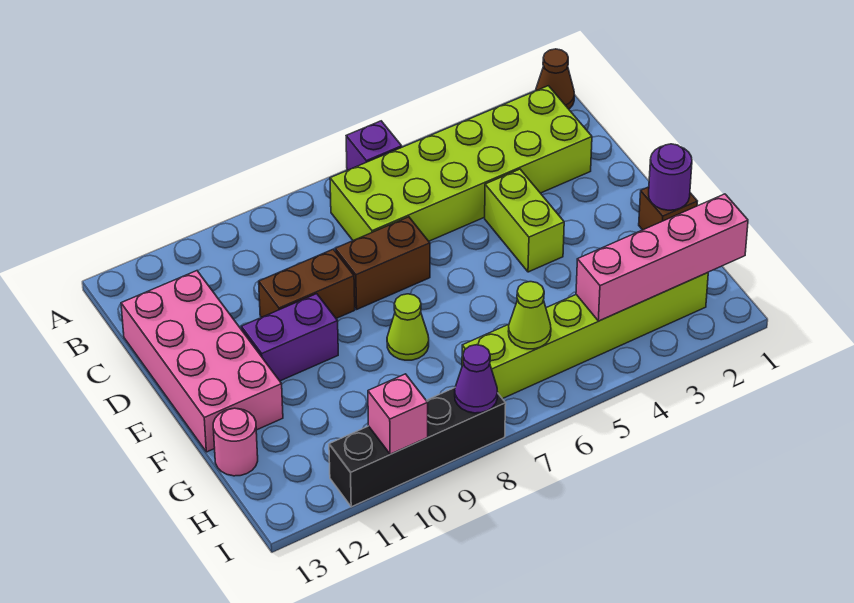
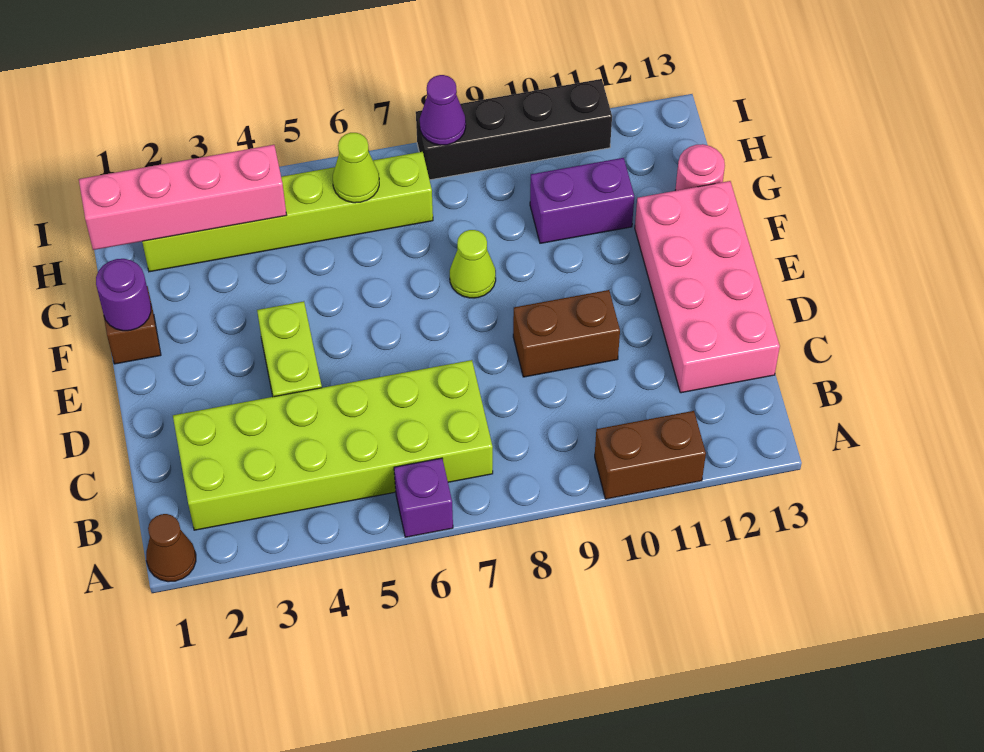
brown brick D7:D8 level 1 -> brown brick A10:A11 level 1
purple brick E10:E11 level 1 -> purple brick G10:G11 level 1
pink brick I10 level 2 -> none

